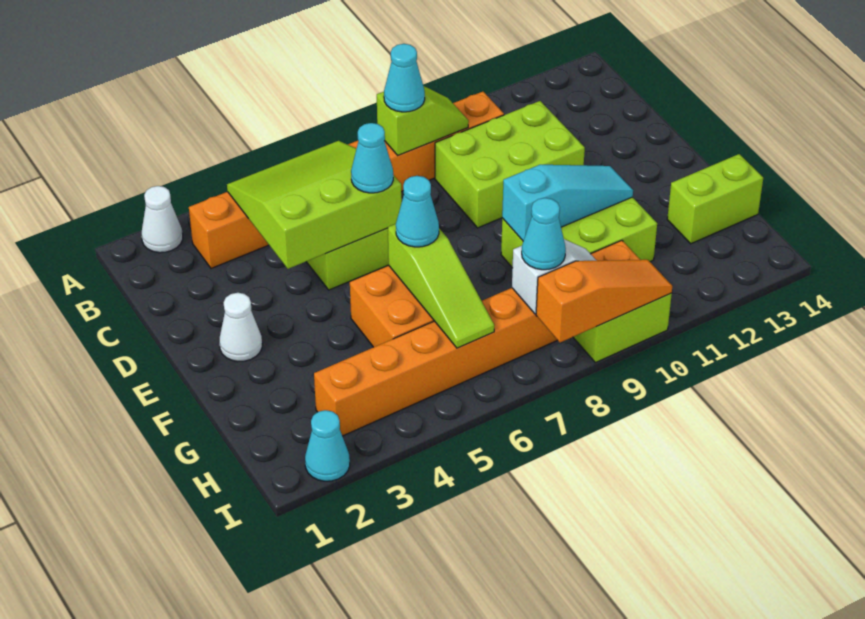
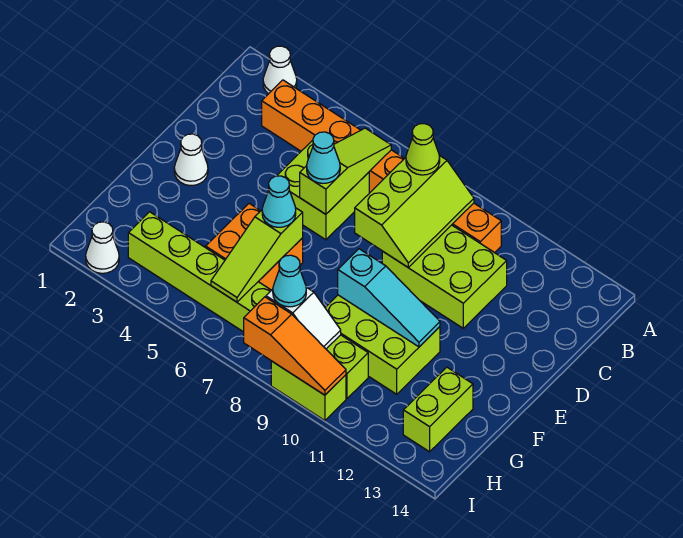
lime slope B4:D6 level 2 top D -> lime slope B6:D6 level 2 top D
lime slope B8:B9 level 2 top 8 -> lime slope B8:D9 level 2 top 8
cyan cone B8 level 3 -> lime cone B8 level 3
lime brick G13:G14 level 1 -> lime brick G13:H13 level 1
orange brick H3:H10 level 1 -> lime brick H3:H10 level 1
cyan cone I2 level 1 -> white cone I2 level 1

